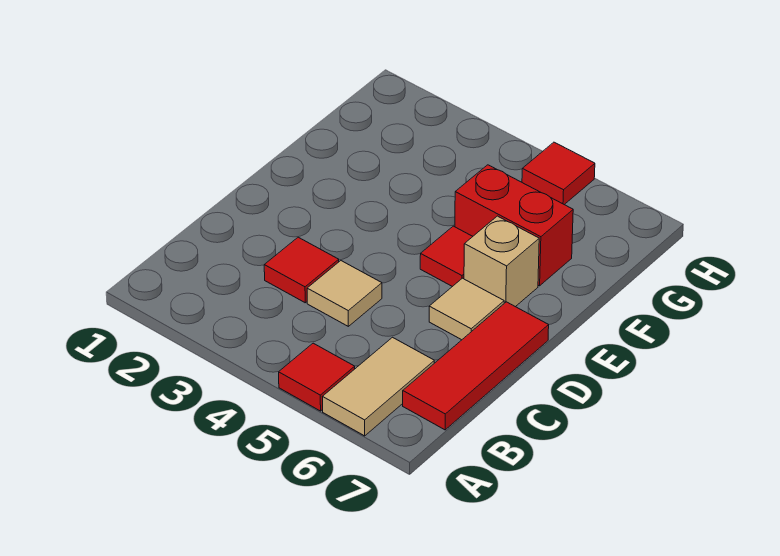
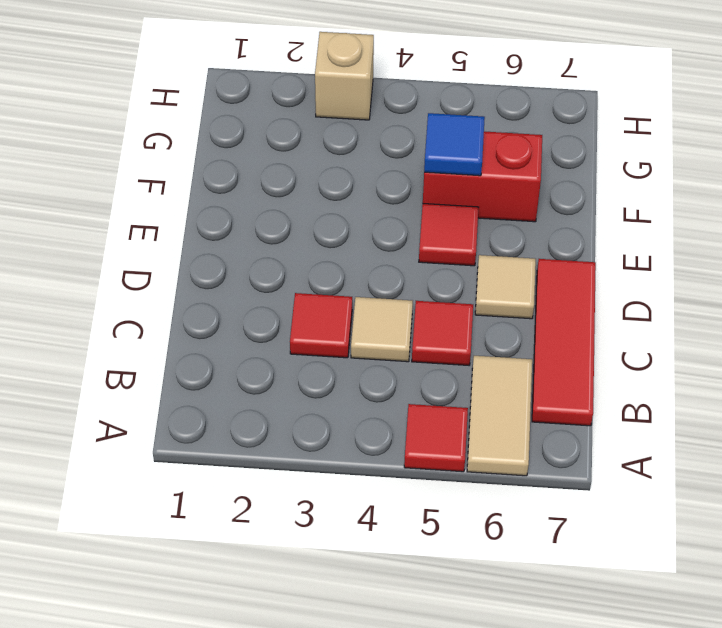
tan brick E6 level 1 -> tan brick H3 level 1
none -> blue tile F5 level 2
red tile H5 level 1 -> red tile C5 level 1

